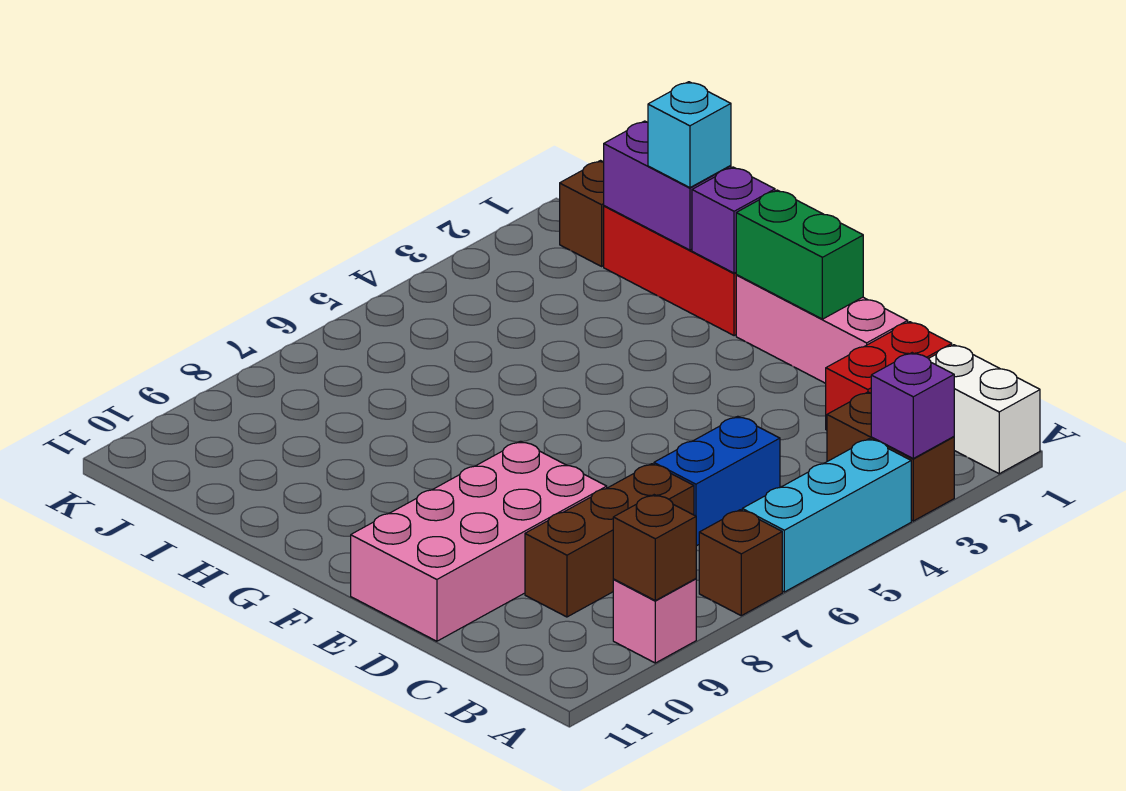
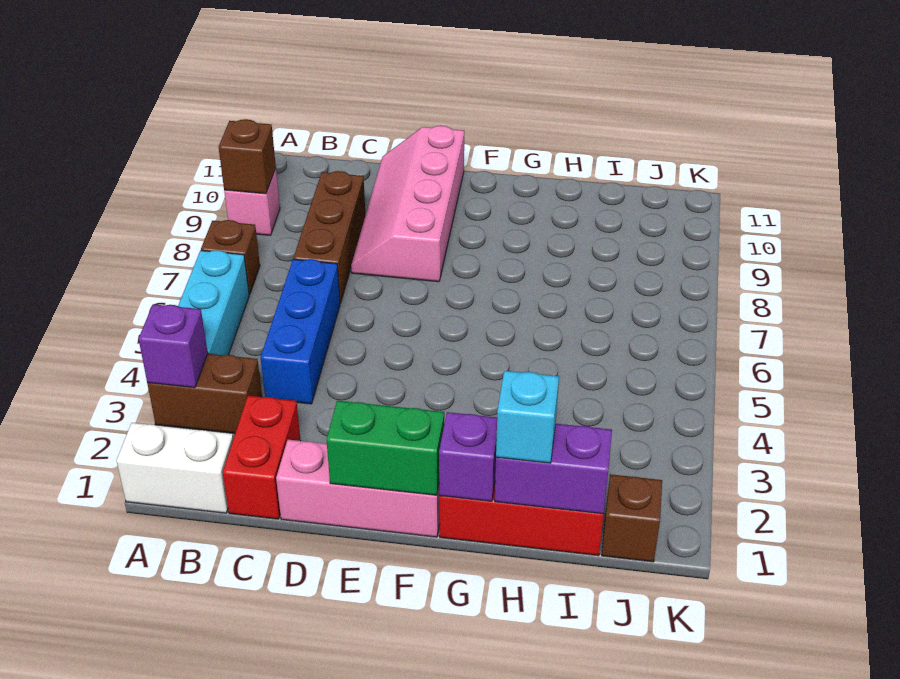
blue brick C5:C6 level 1 -> blue brick C4:C6 level 1
pink brick D8:E11 level 1 -> pink slope D8:E11 level 1 top E

